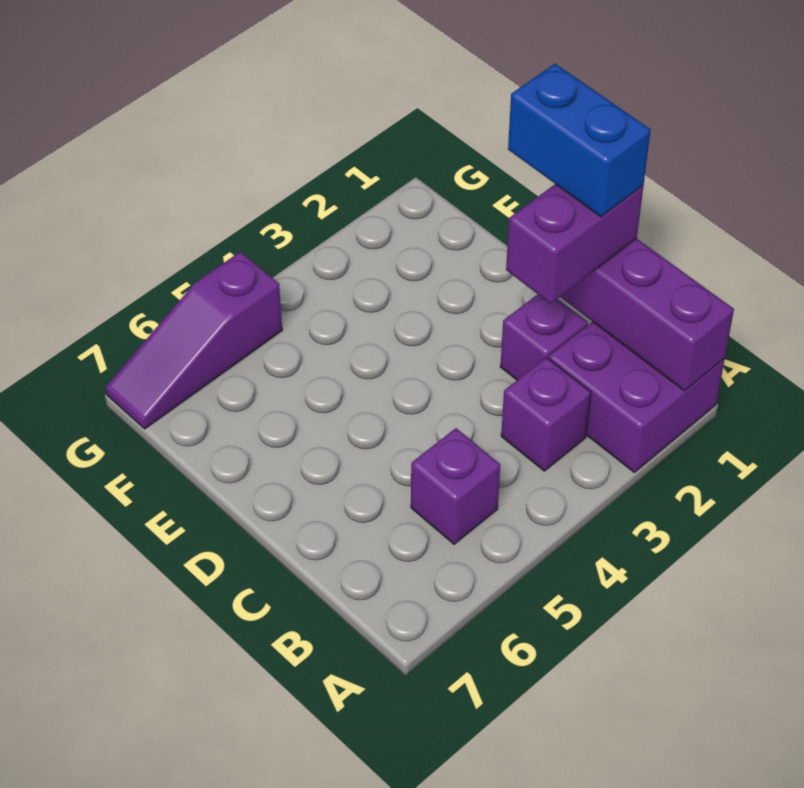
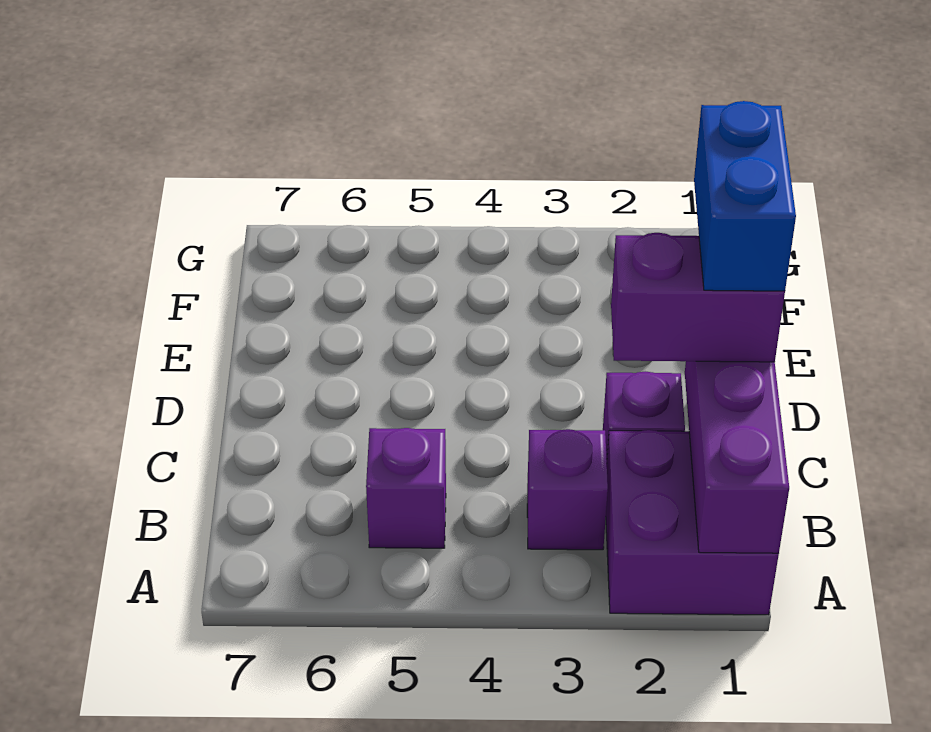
purple slope G5:G7 level 1 top 5 -> none

